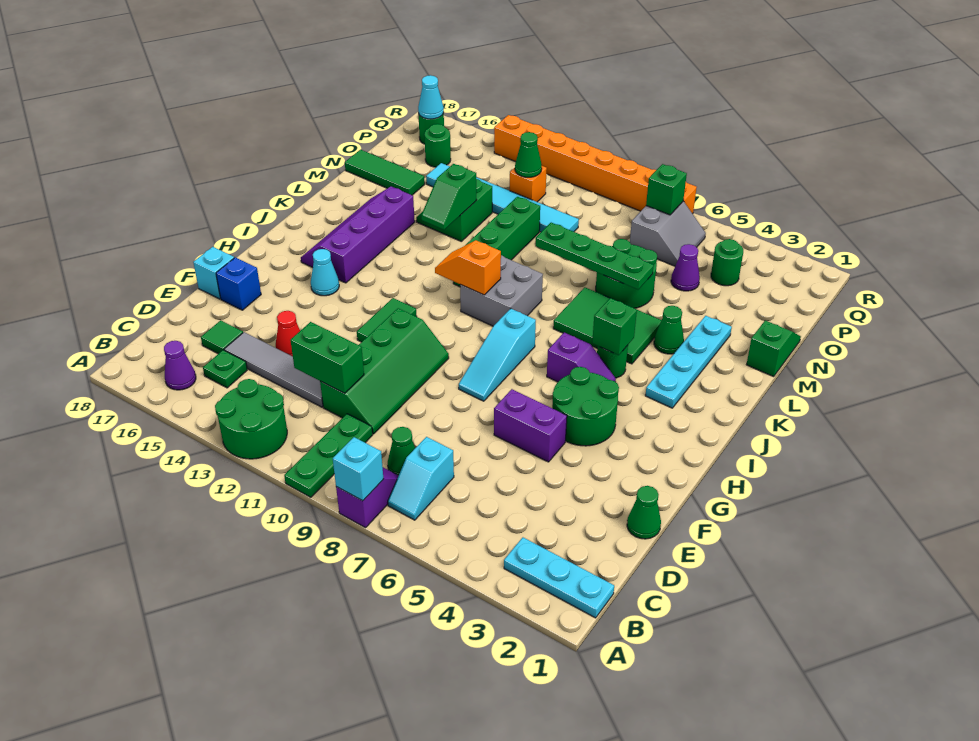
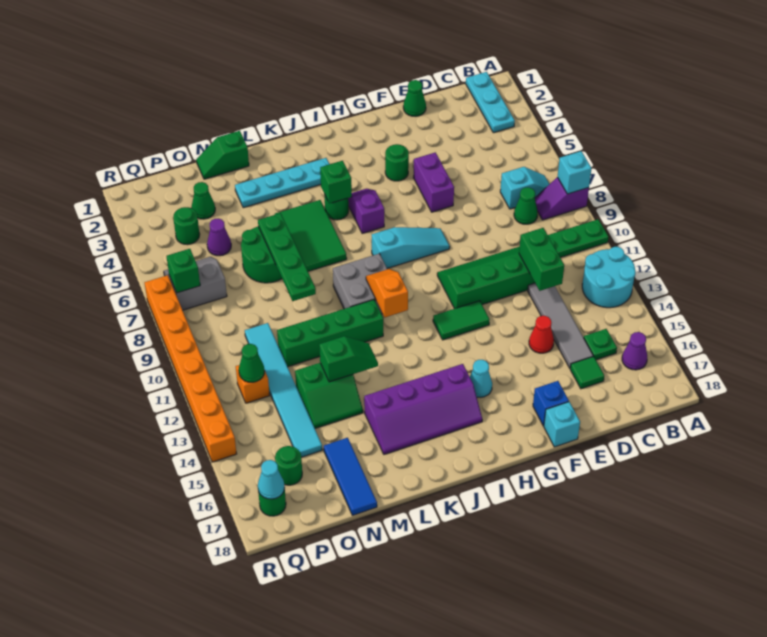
green round brick A12:B13 level 1 -> cyan round brick A12:B13 level 1
green round brick G4:H5 level 1 -> green round brick G4 level 1
orange slope J10:J11 level 2 top 10 -> orange slope J10:J11 level 2 top 11
green cone L4 level 1 -> green cone O3 level 1
green tile N16:N18 level 1 -> blue tile N16:N18 level 1

